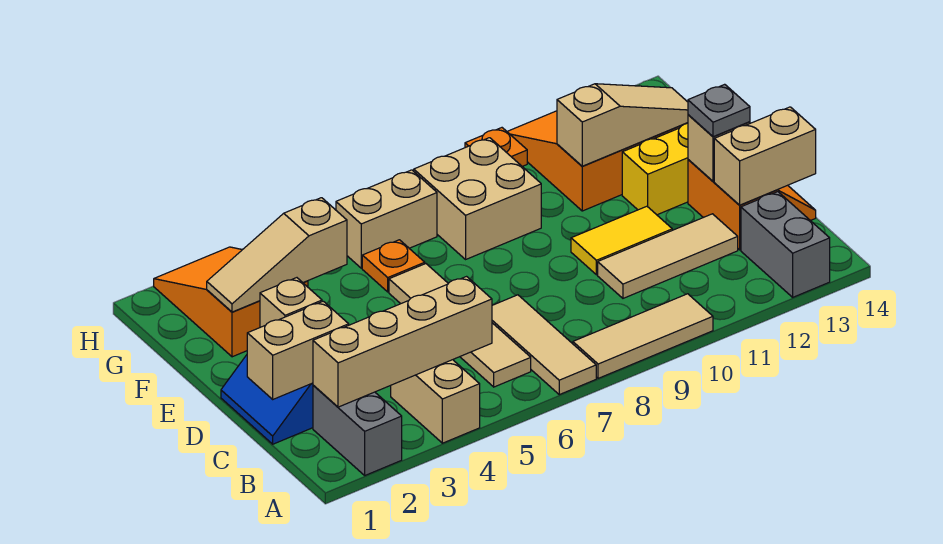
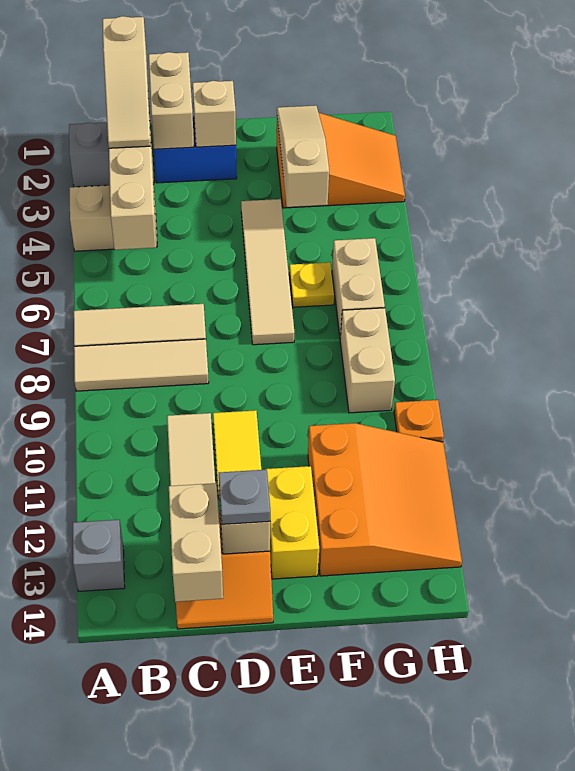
tan tile A8:A10 level 1 -> tan tile A8:C8 level 1
grey brick A13:B13 level 1 -> grey brick A13 level 1
tan tile B6:E6 level 1 -> tan tile E4:E7 level 1
orange plate F6 level 1 -> yellow plate F6 level 1
tan brick F8:G9 level 1 -> tan brick G8:G9 level 1
tan slope F11:F13 level 2 top 11 -> tan slope B1:B3 level 3 top 1

